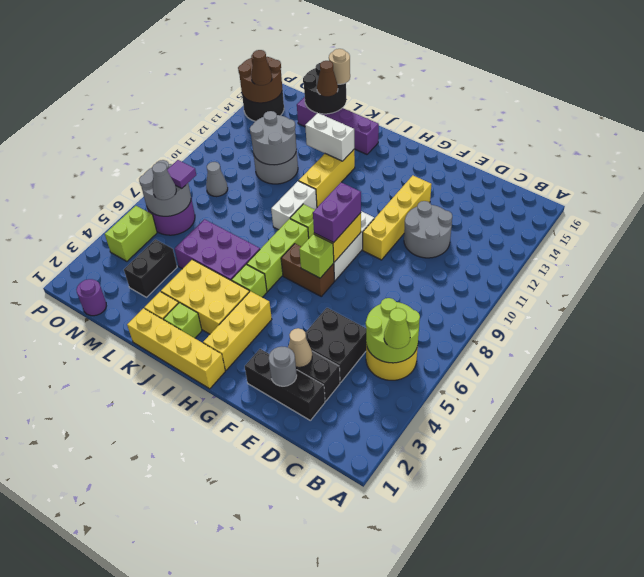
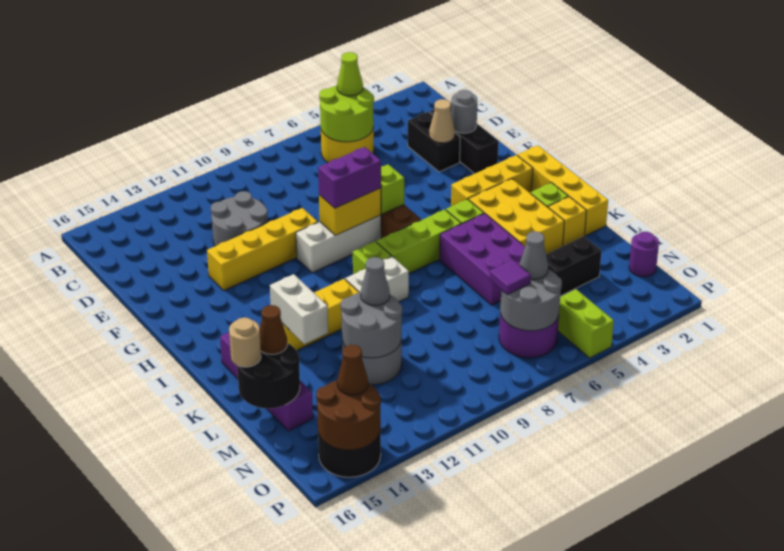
black brick D4:E5 level 1 -> none
grey cone N9 level 1 -> grey cone L11 level 3
lime brick O4:O5 level 1 -> lime brick O5:P5 level 1

